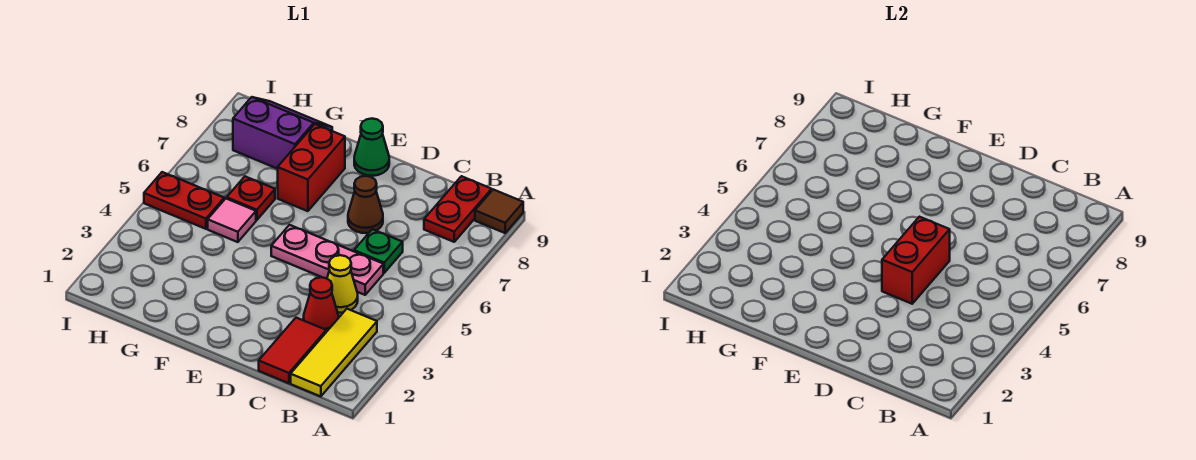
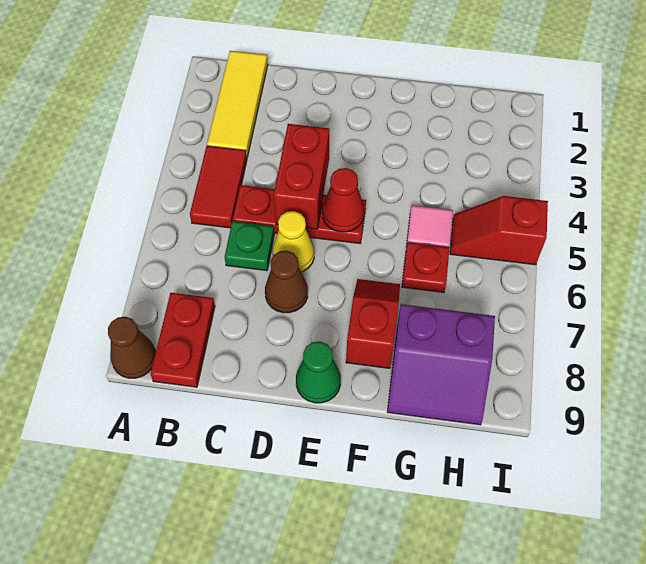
brown tile A9 level 1 -> brown cone A9 level 1
red tile C1:C2 level 1 -> red tile B4:B5 level 1
red cone C3 level 1 -> red cone E5 level 2
yellow cone C4 level 1 -> yellow cone D6 level 1
pink plate C5:E5 level 1 -> red plate C5:E5 level 1
red brick F7:F8 level 1 -> red slope F7:F8 level 1 top 8
red plate H5:I5 level 1 -> red slope H5:I5 level 1 top I

